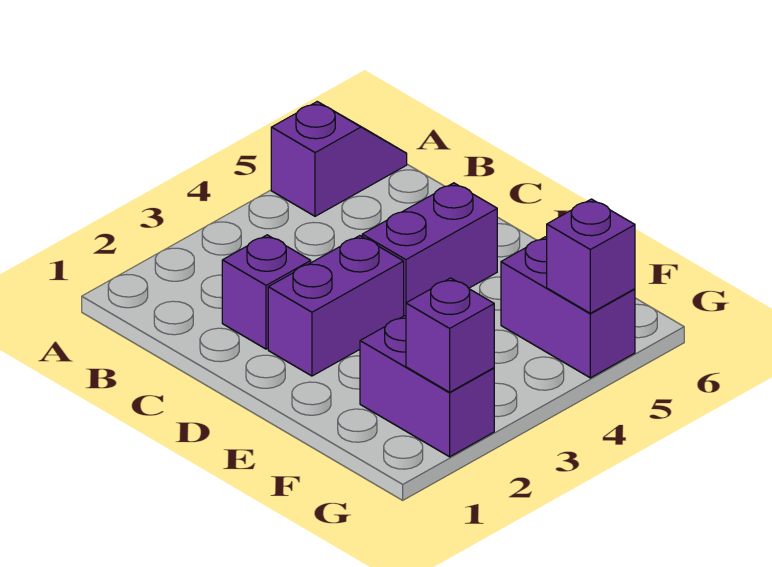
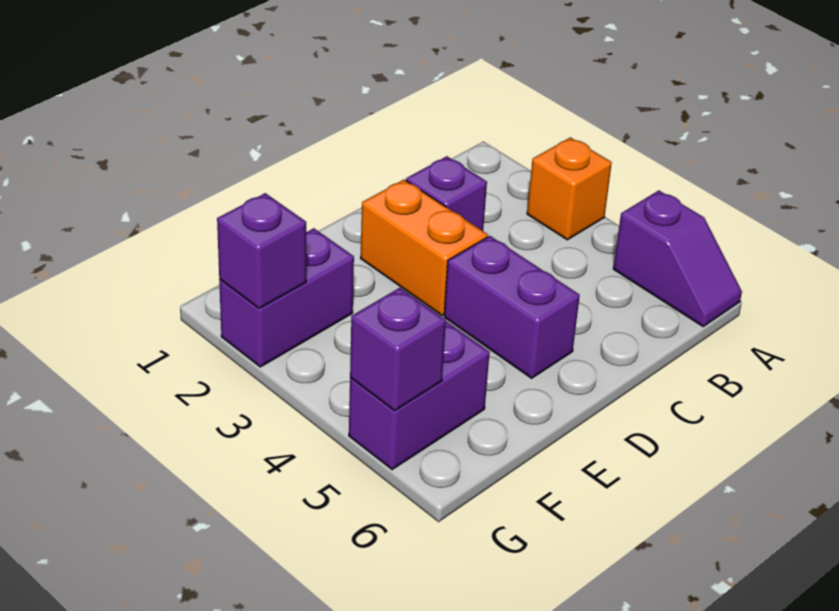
none -> orange brick A3 level 1
purple brick D2:D3 level 1 -> orange brick D2:D3 level 1

